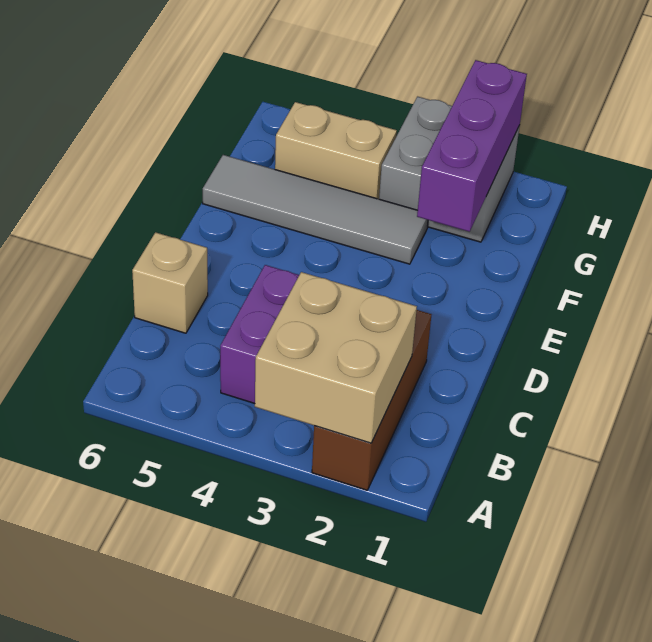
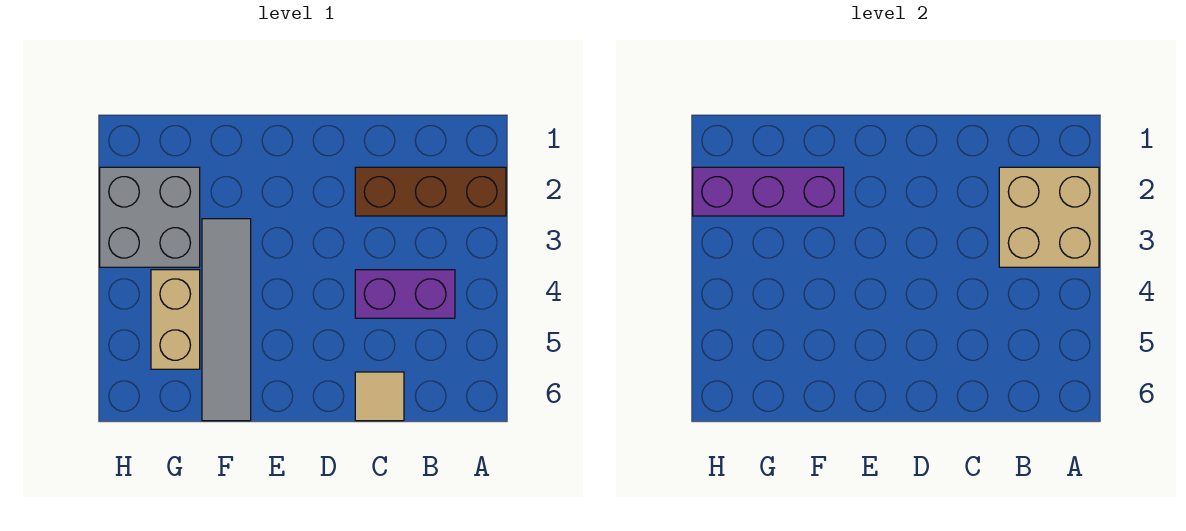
tan brick C6 level 1 -> tan tile C6 level 1

